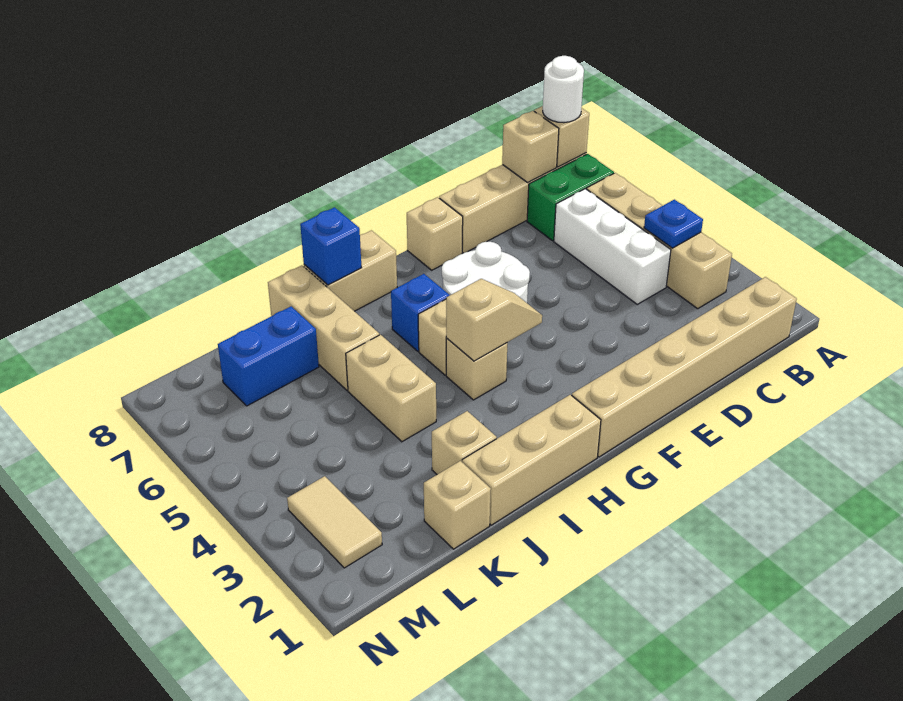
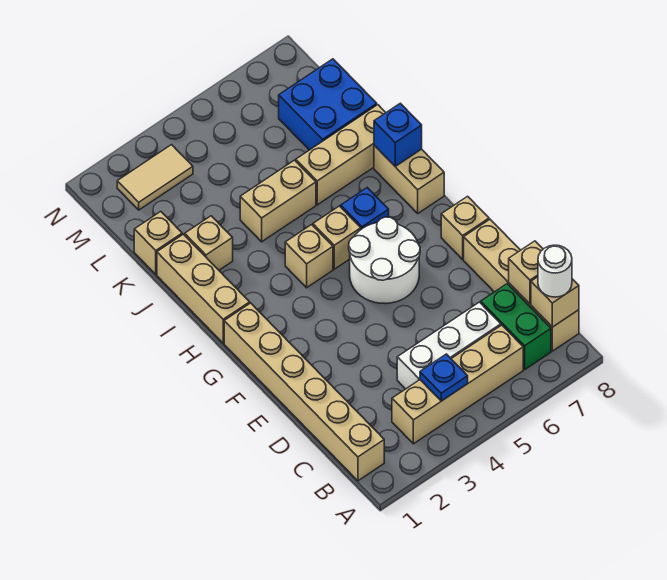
tan slope G4:H4 level 2 top H -> none
blue brick K7:L7 level 1 -> blue brick K7:L8 level 1

